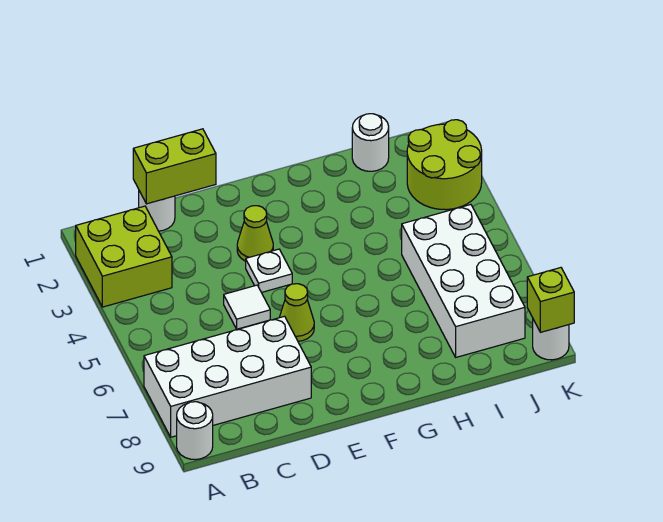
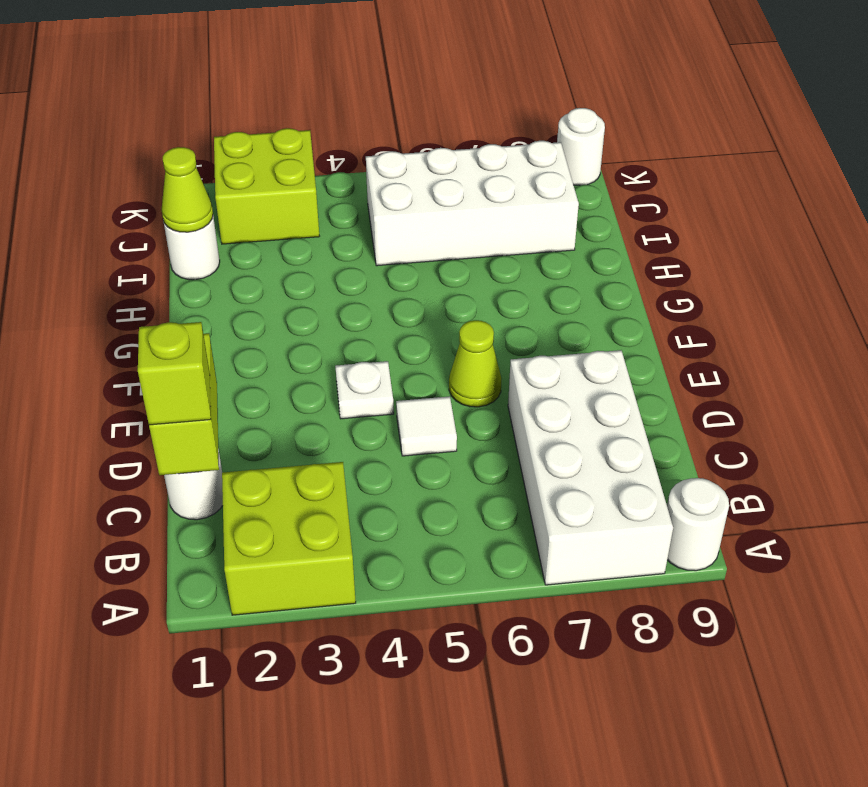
lime cone E3 level 1 -> lime cone I1 level 2
lime round brick J2:K3 level 1 -> lime brick J2:K3 level 1
lime brick K9 level 2 -> lime brick C1 level 3

